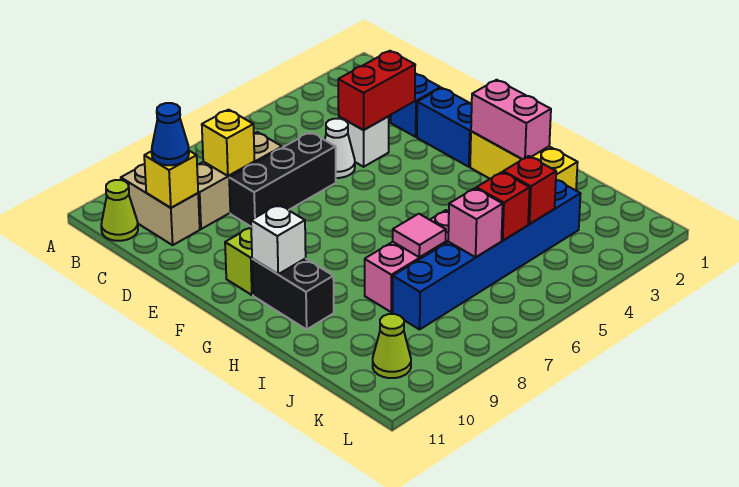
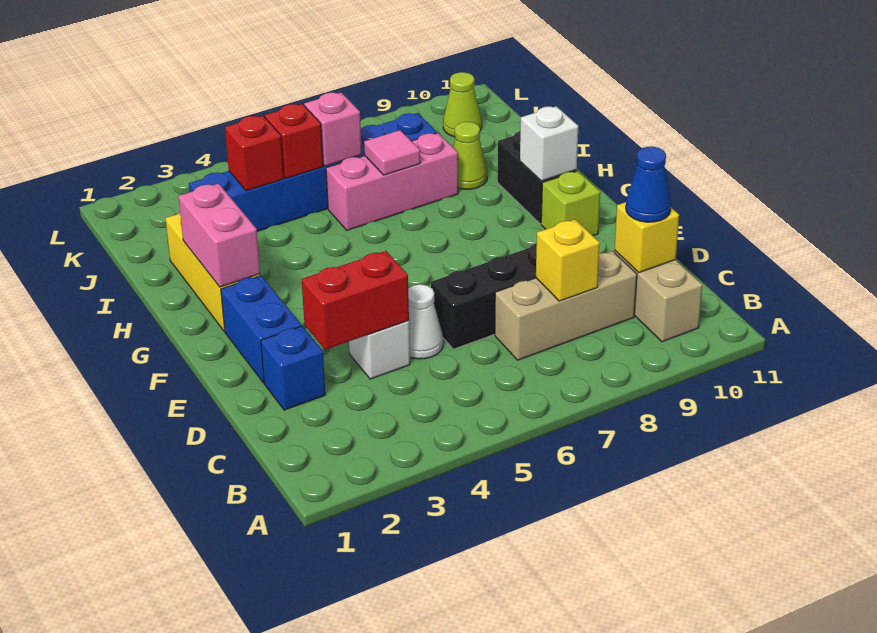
lime cone B11 level 1 -> lime cone I9 level 1

